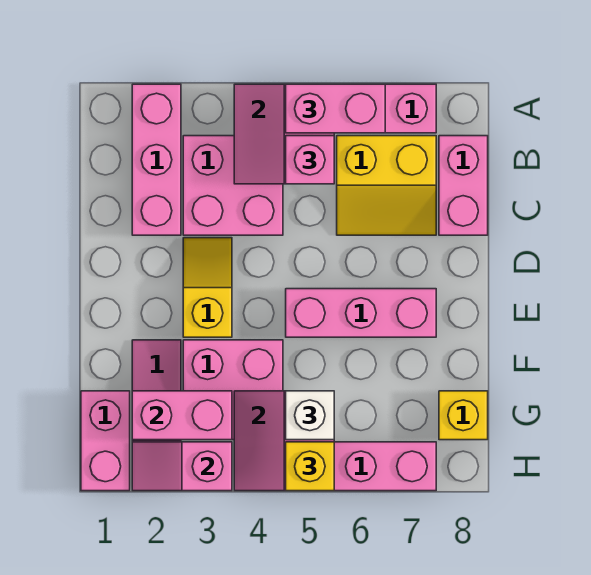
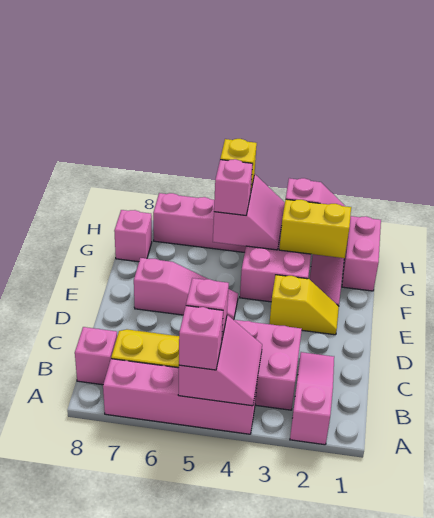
pink brick A2:C2 level 1 -> pink slope A2:C2 level 1 top A
pink brick A5:A6 level 3 -> pink brick A5 level 3
pink brick B8:C8 level 1 -> pink brick B8 level 1
yellow slope D3:E3 level 1 top E -> yellow slope E2:E3 level 1 top 3
pink brick E5:E7 level 1 -> pink slope E5:E7 level 1 top 7
pink brick G2:G3 level 2 -> yellow brick G2:G3 level 2
white brick G5 level 3 -> pink brick G5 level 3
yellow brick G8 level 1 -> pink brick G8 level 1

